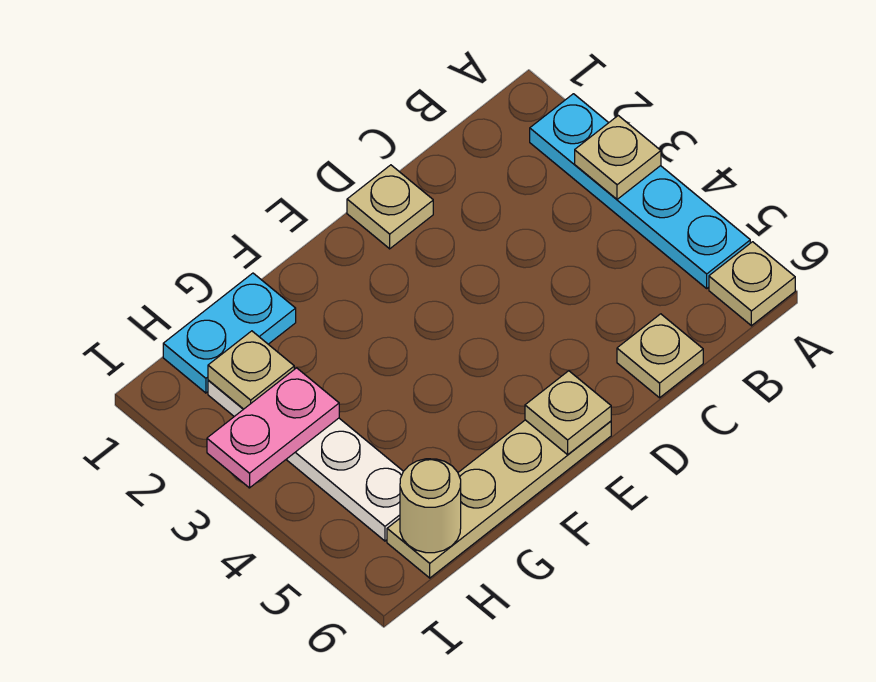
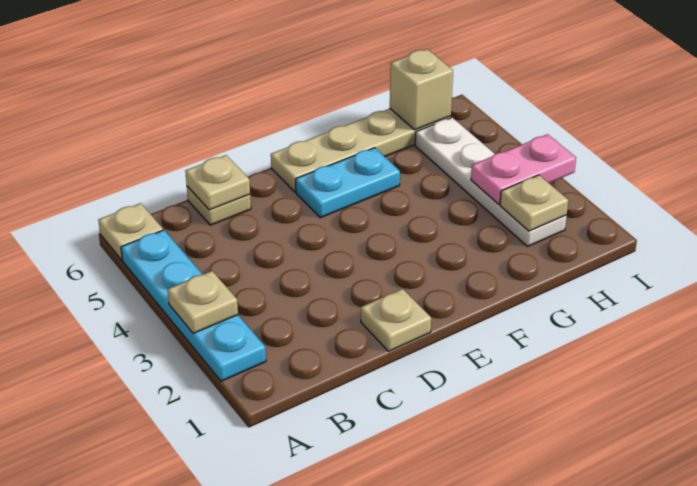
tan plate E6 level 2 -> tan plate C6 level 2
cyan plate G1:H1 level 1 -> cyan plate E5:F5 level 1
tan round brick H6 level 2 -> tan brick H6 level 2

